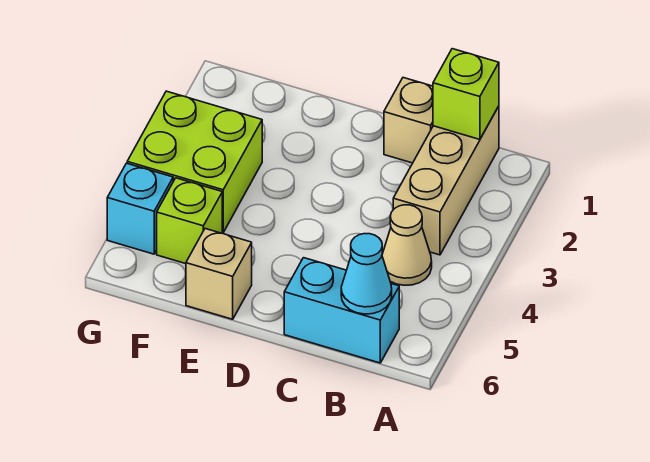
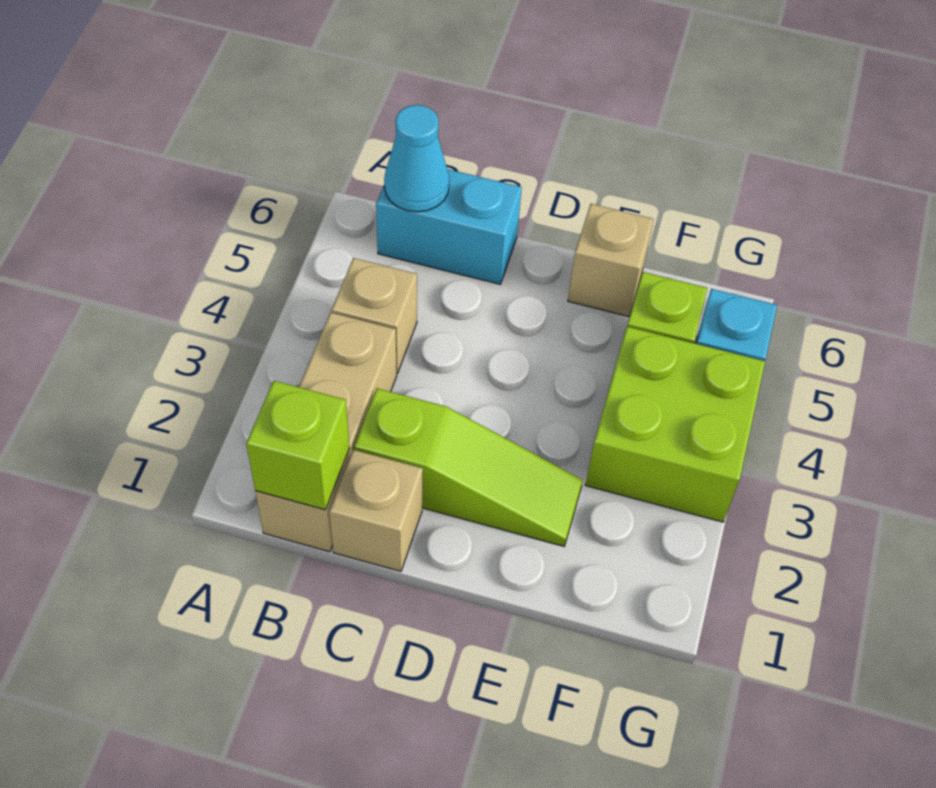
tan cone B4 level 1 -> tan brick B4 level 1
none -> lime slope C2:E2 level 1 top C

